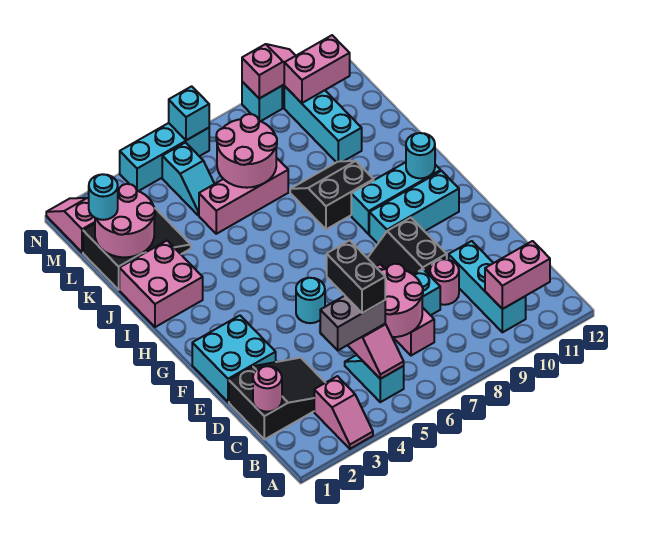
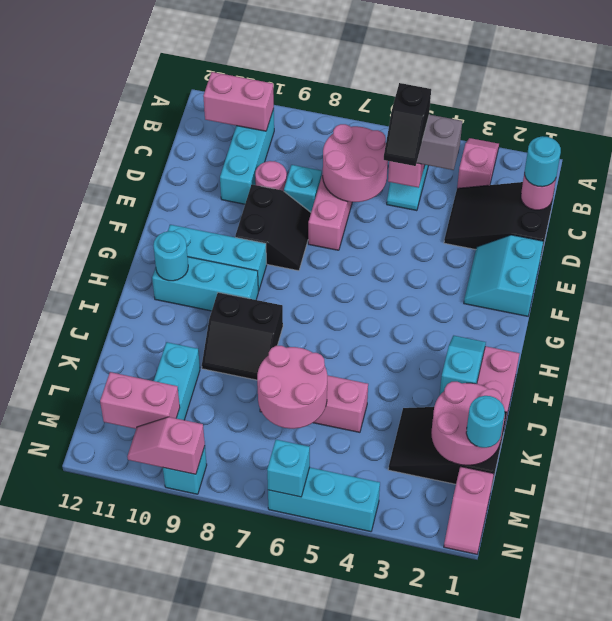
black brick C5:D5 level 4 -> black slope C5:D5 level 4 top C
cyan brick E1:F2 level 1 -> cyan slope E1:F2 level 1 top 1
cyan round brick F5 level 1 -> cyan round brick C1 level 3
cyan slope L5:M5 level 1 top M -> cyan slope I2:J2 level 2 top J

